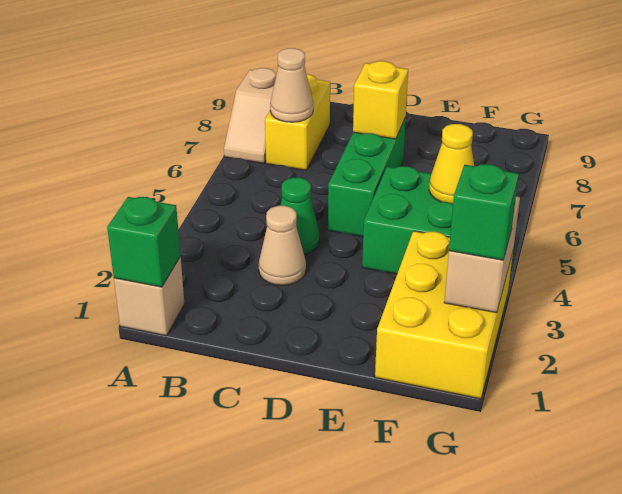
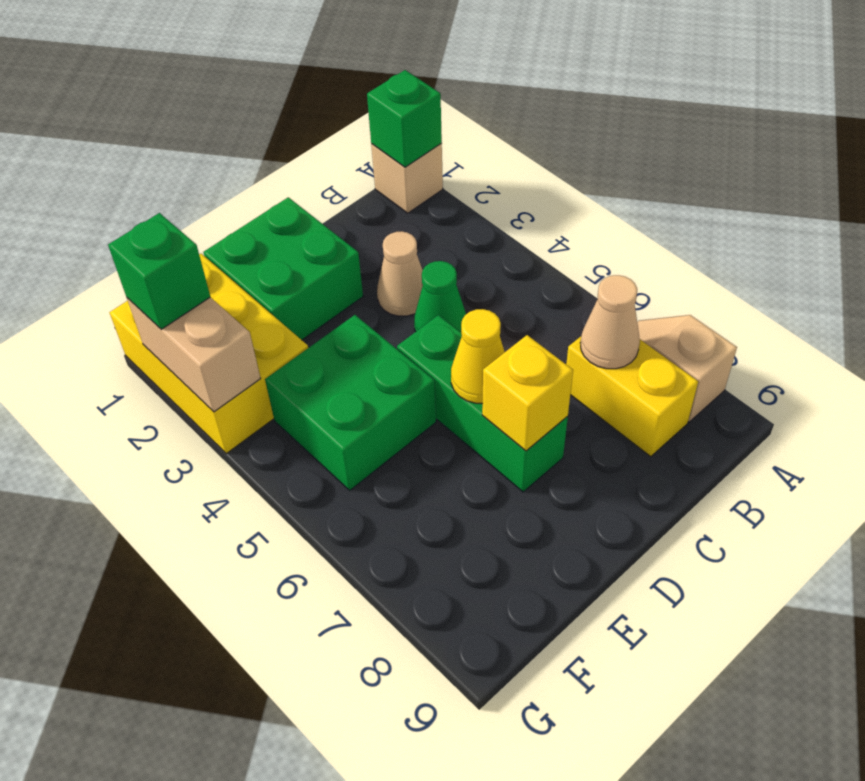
none -> green brick D1:E2 level 1
yellow cone F5 level 2 -> yellow cone D6 level 2

